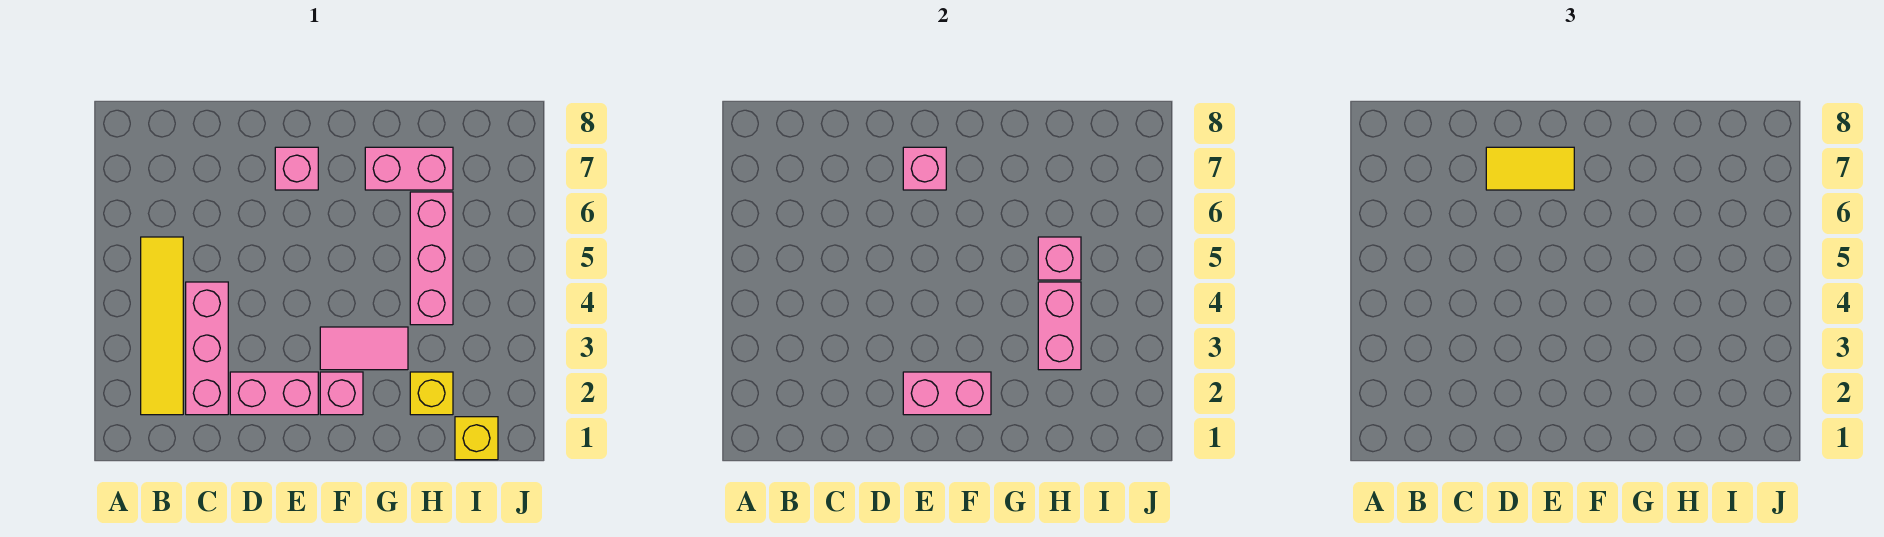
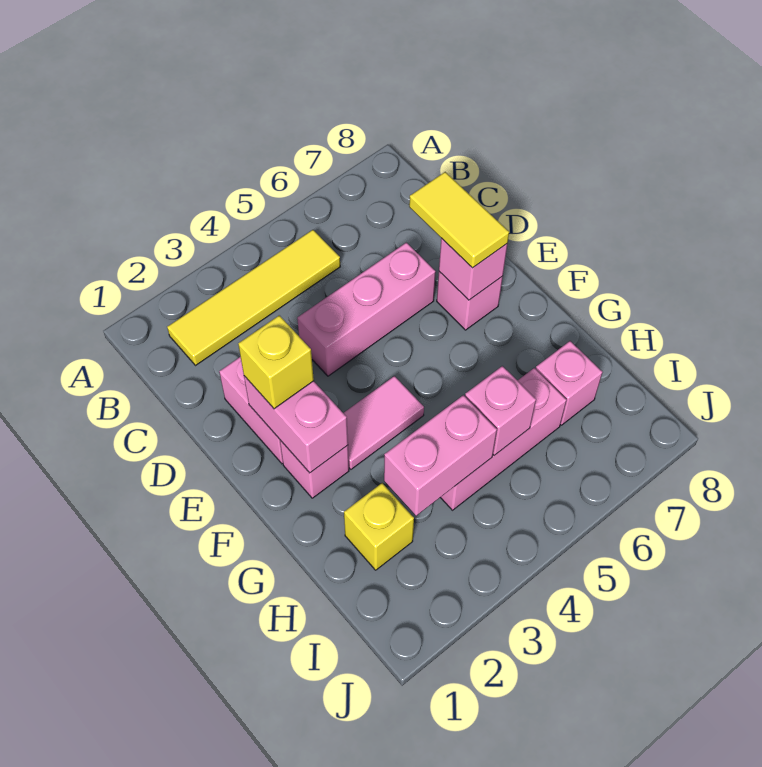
pink brick C2:C4 level 1 -> pink brick D4:D6 level 1
pink tile F3:G3 level 1 -> pink tile F3:F4 level 1
pink brick G7:H7 level 1 -> pink brick H7 level 1
yellow brick I1 level 1 -> yellow brick E2 level 3

